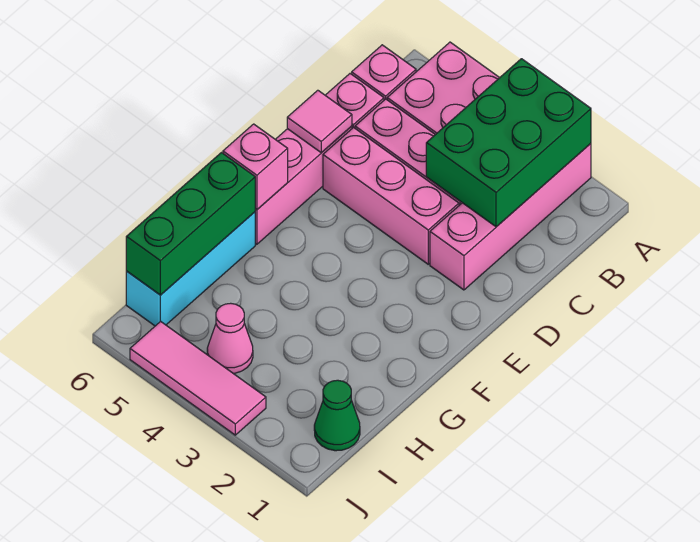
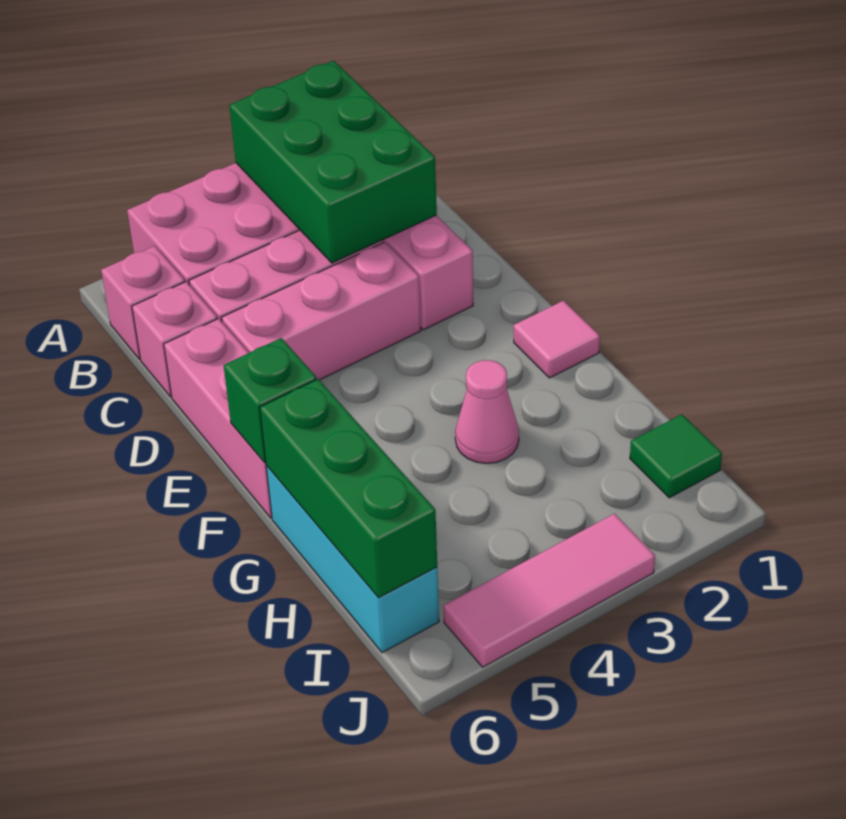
pink tile D6 level 2 -> pink tile F1 level 1
pink brick F6 level 2 -> green brick F6 level 2
green cone I1 level 1 -> green tile I1 level 1
pink cone I4 level 1 -> pink cone G3 level 1

